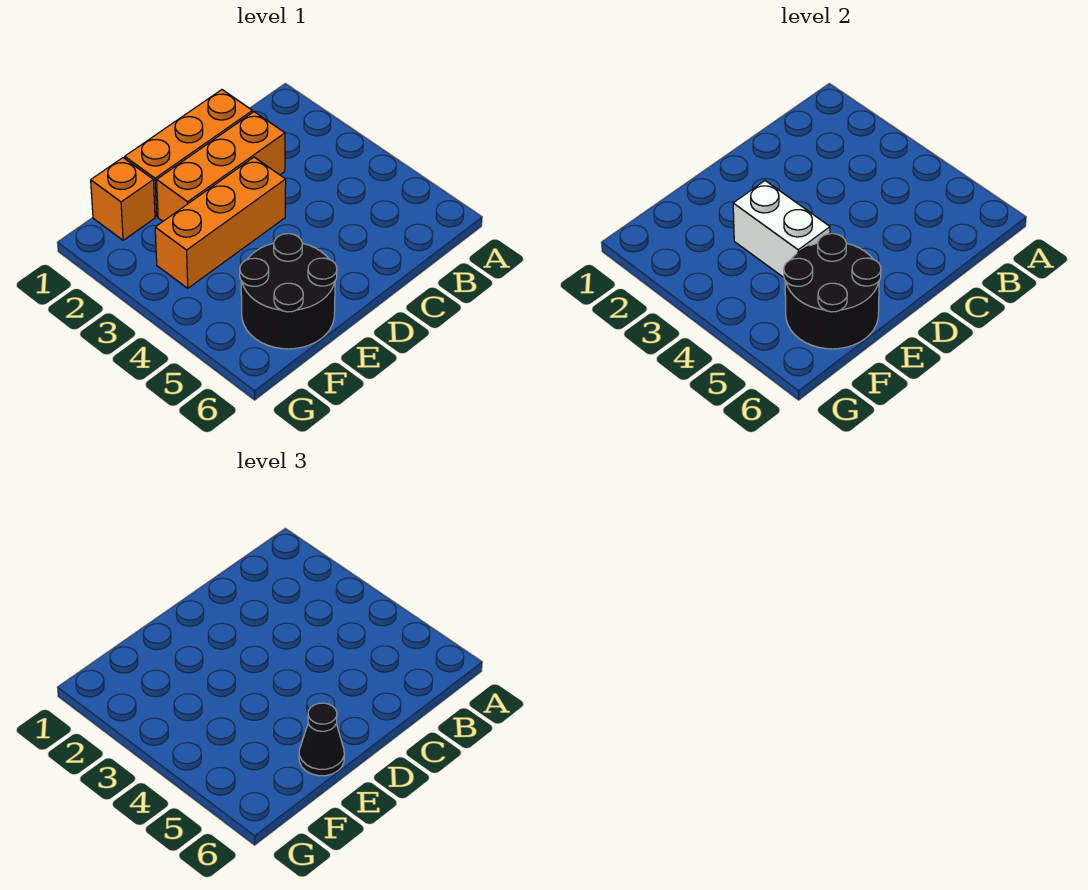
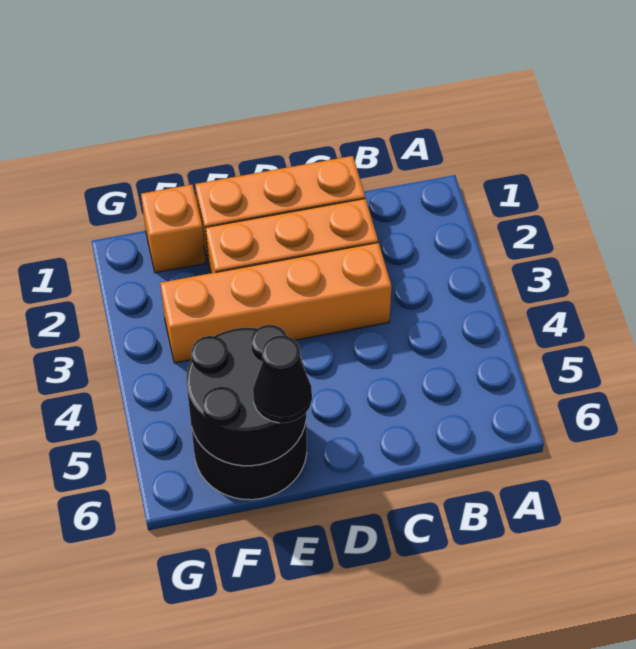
orange brick D3:F3 level 1 -> orange brick C3:F3 level 1
white brick E3:E4 level 2 -> none

